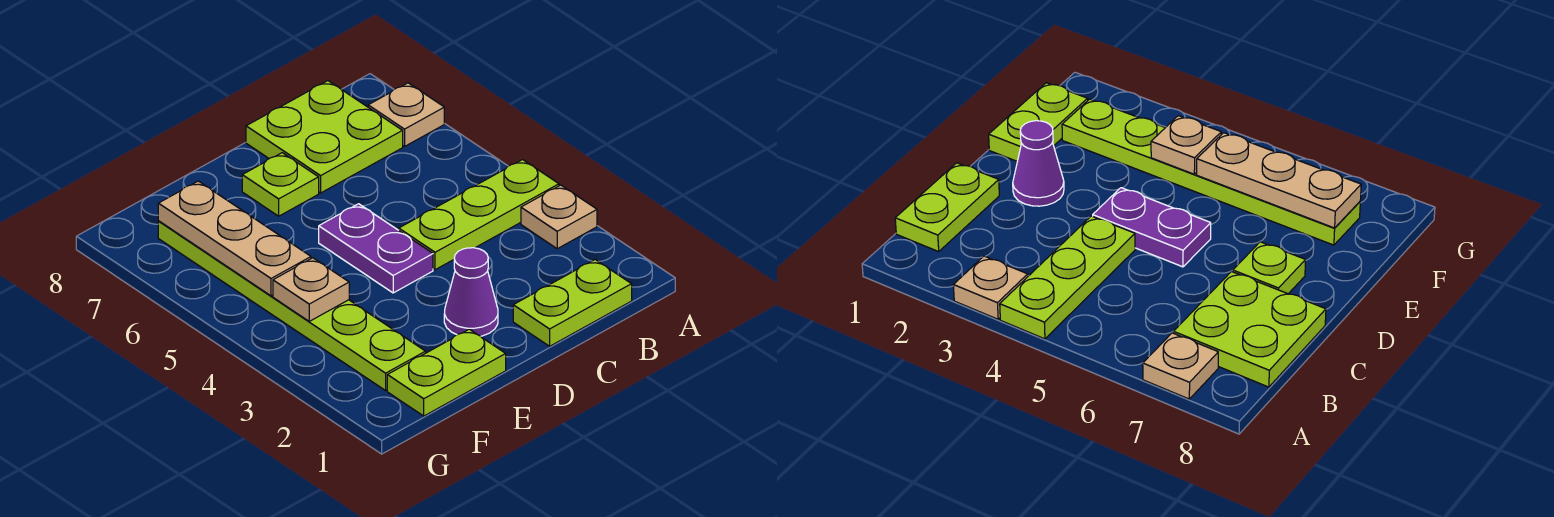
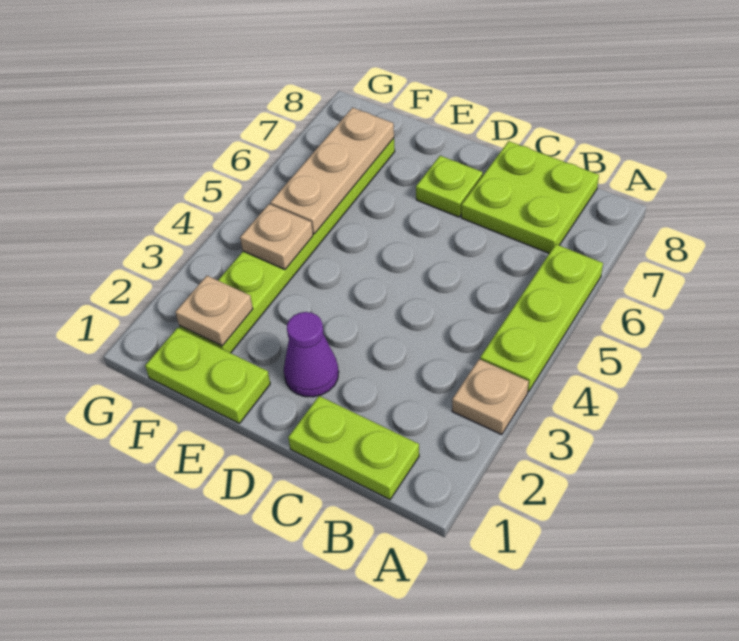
lime plate A4:C4 level 1 -> lime plate A4:A6 level 1
tan plate A7 level 1 -> tan plate F2 level 2
purple plate D4:D5 level 1 -> none

